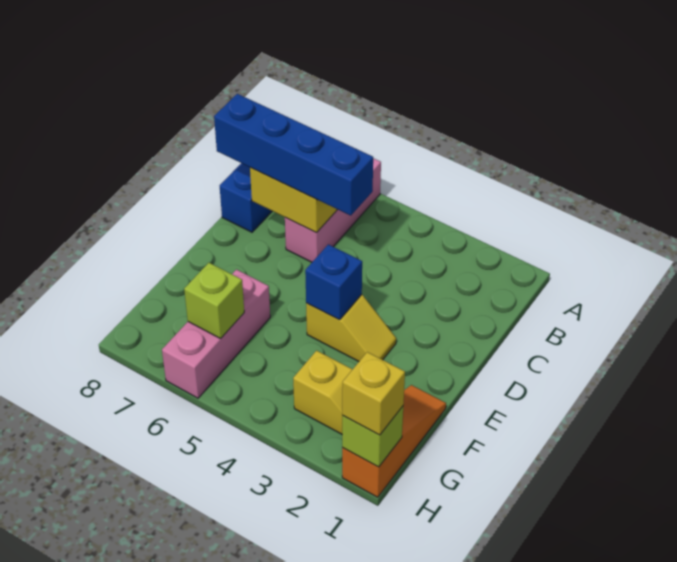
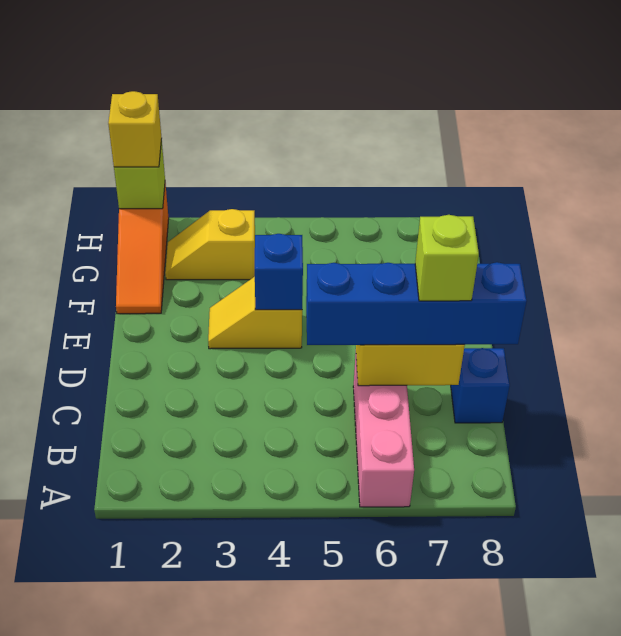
pink brick F6:H6 level 1 -> none
lime brick G6 level 2 -> lime brick C7 level 4

